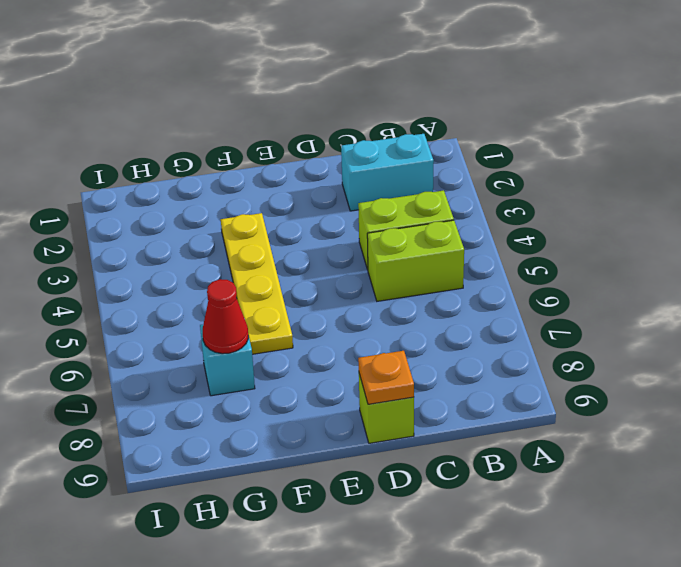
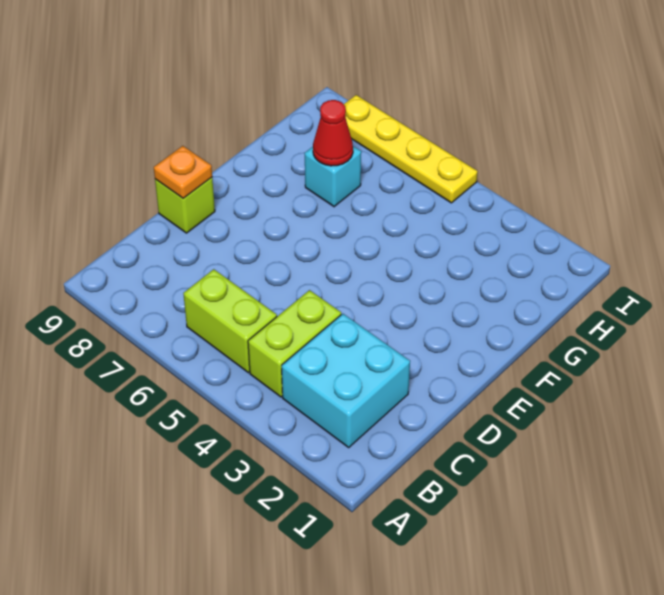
cyan brick B2:C2 level 1 -> cyan brick B2:C3 level 1
lime brick B5:C5 level 1 -> lime brick B5:B6 level 1
yellow plate F3:F6 level 1 -> yellow plate I5:I8 level 1

